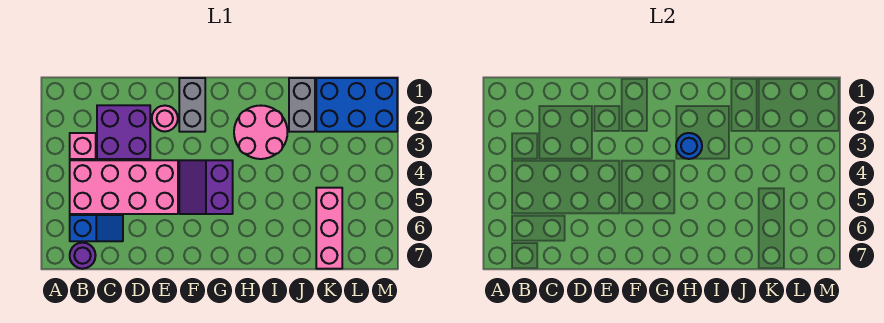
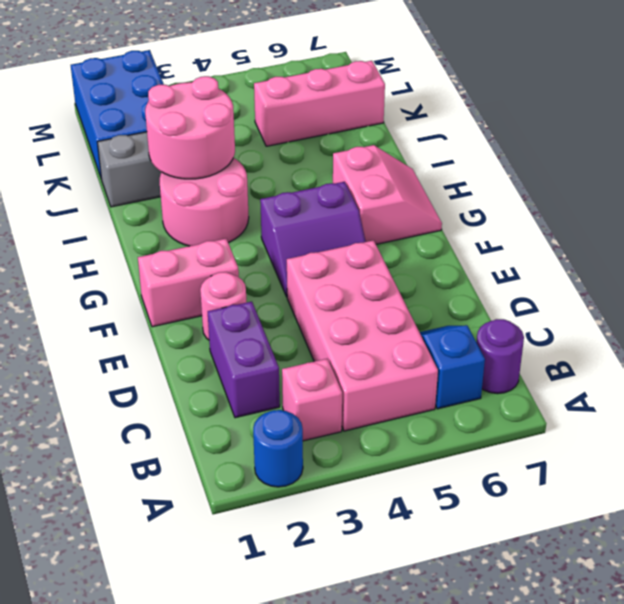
purple brick C2:D3 level 1 -> purple brick C2:D2 level 1
grey brick F1:F2 level 1 -> pink brick F1:F2 level 1
none -> pink slope G6:H7 level 1 top 6
blue round brick H3 level 2 -> blue round brick A2 level 1
none -> pink round brick I2:J3 level 2

